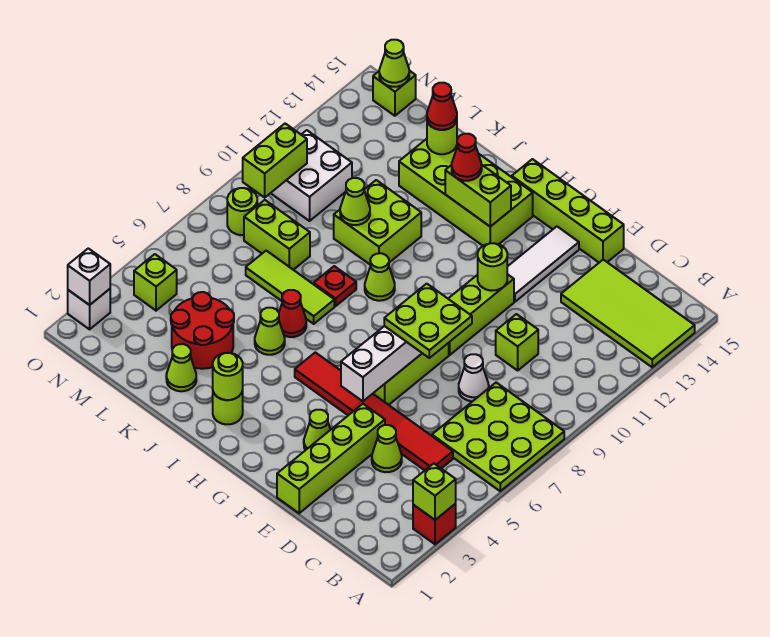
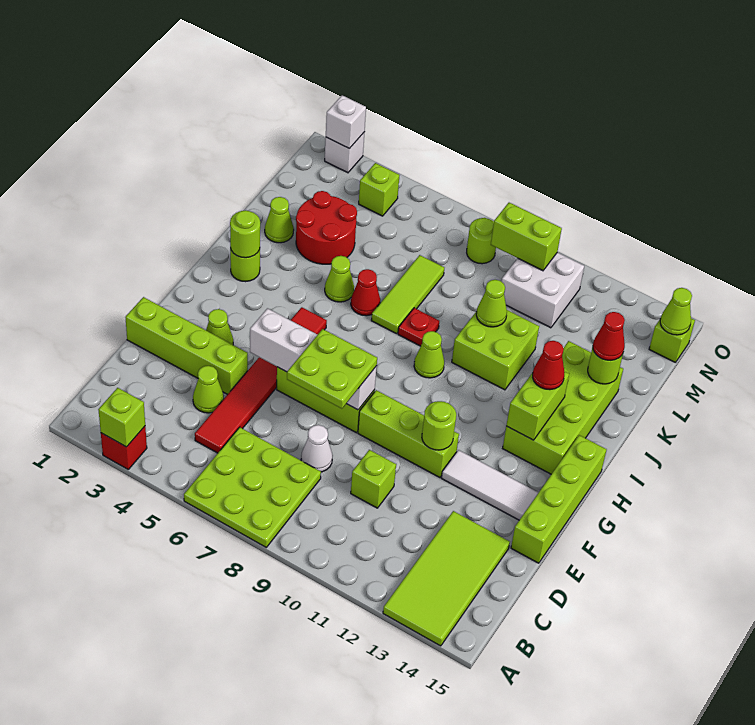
lime brick L8:M8 level 1 -> none

